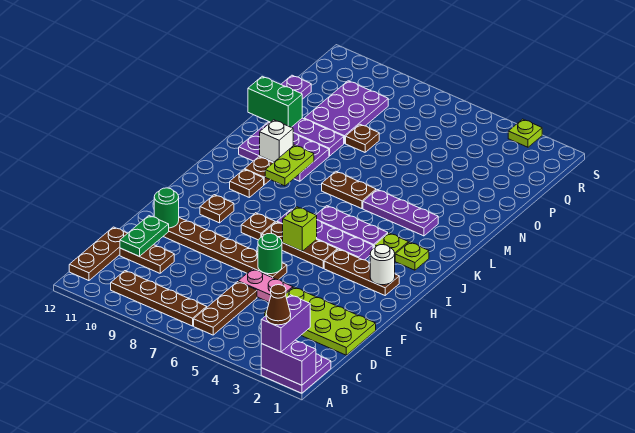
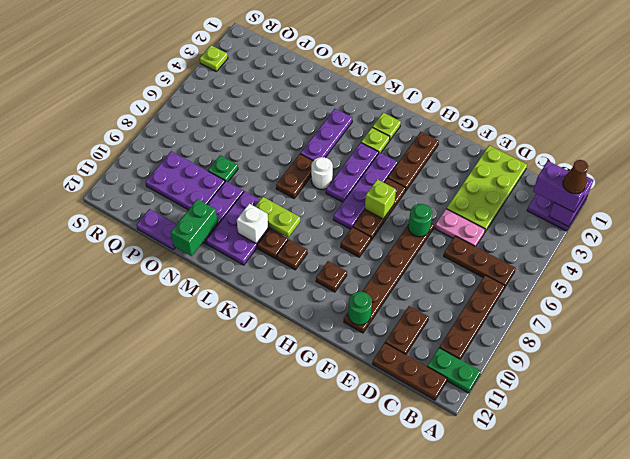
green plate D11:E11 level 2 -> green plate A11:B11 level 1
pink plate E5:E6 level 1 -> pink plate D5:E5 level 1
white round brick H2 level 2 -> white round brick K6 level 1
brown plate O8 level 1 -> green plate O8 level 1

